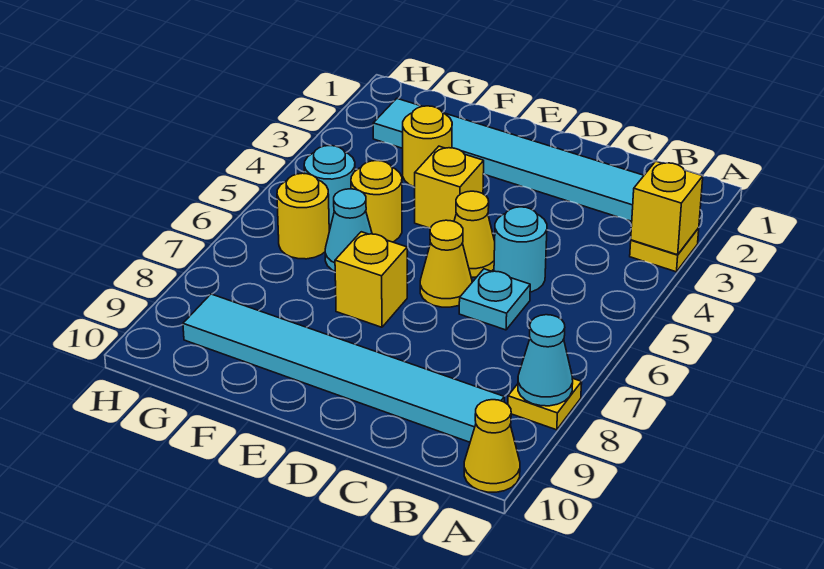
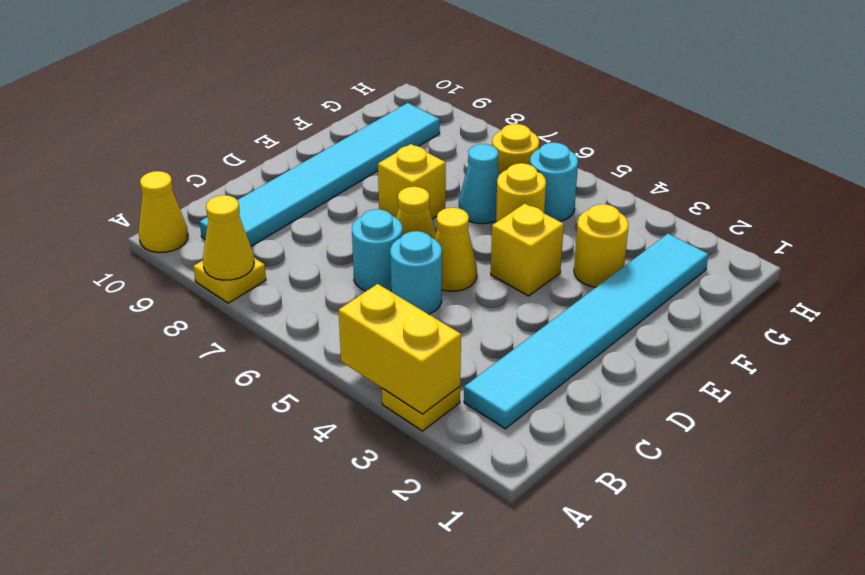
yellow brick A3 level 2 -> yellow brick A3:A4 level 2
cyan cone A8 level 2 -> yellow cone A8 level 2
cyan plate C6 level 1 -> cyan round brick C6 level 1

